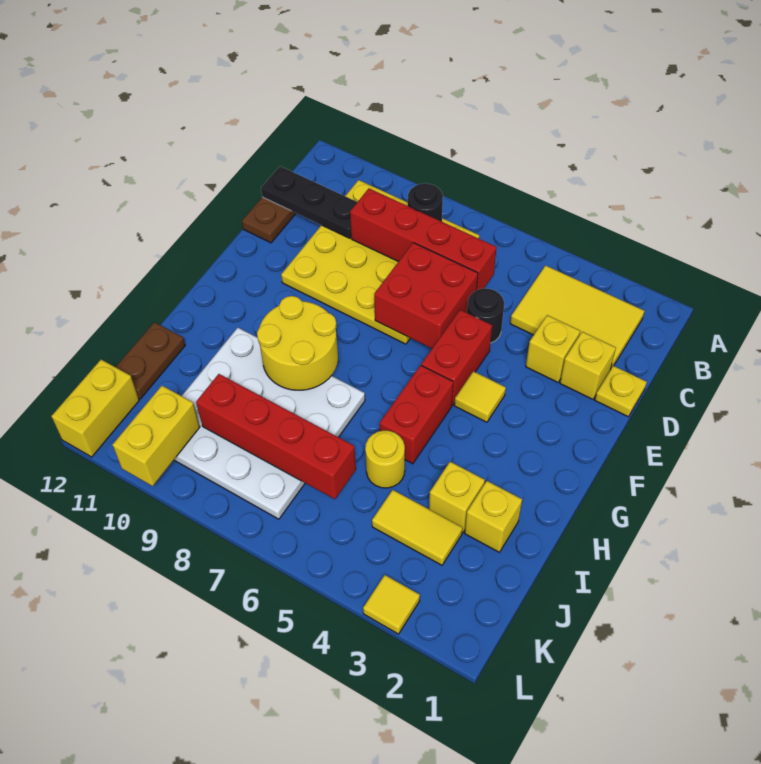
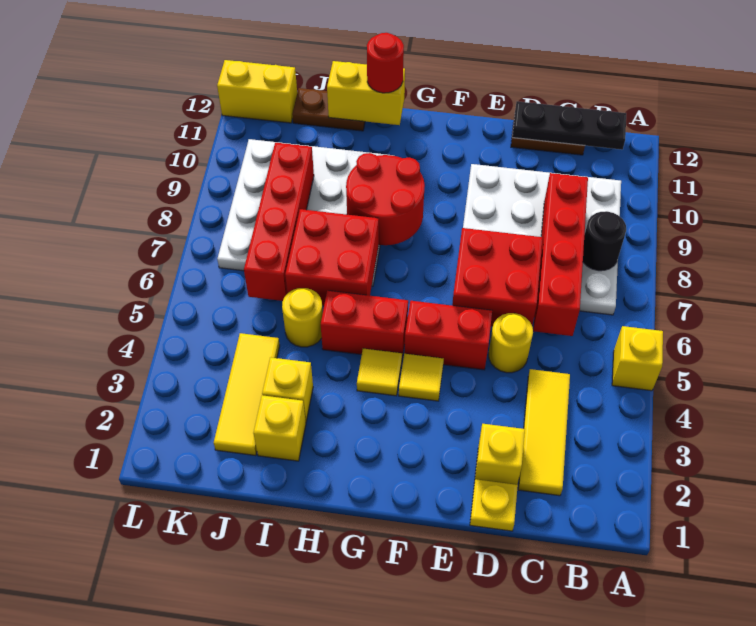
yellow tile B2:C4 level 1 -> yellow tile C2:C4 level 1
yellow plate B7:E10 level 1 -> white plate B7:E10 level 1
black plate C10:C12 level 2 -> black plate B12:D12 level 2
yellow brick D3 level 1 -> yellow brick A5 level 1
black round brick D5 level 1 -> yellow round brick D5 level 1
yellow round brick G8:H9 level 2 -> red round brick G8:H9 level 2
none -> red brick H6:I7 level 2
none -> red round brick H12 level 3
yellow tile J3:J4 level 1 -> yellow tile J2:J4 level 1
yellow brick K10:L10 level 2 -> yellow brick H12:I12 level 2
yellow tile L3 level 1 -> yellow tile G4 level 1

